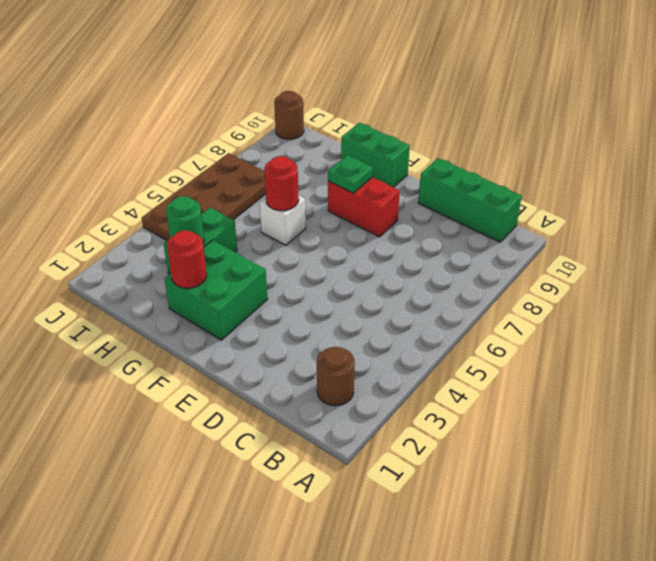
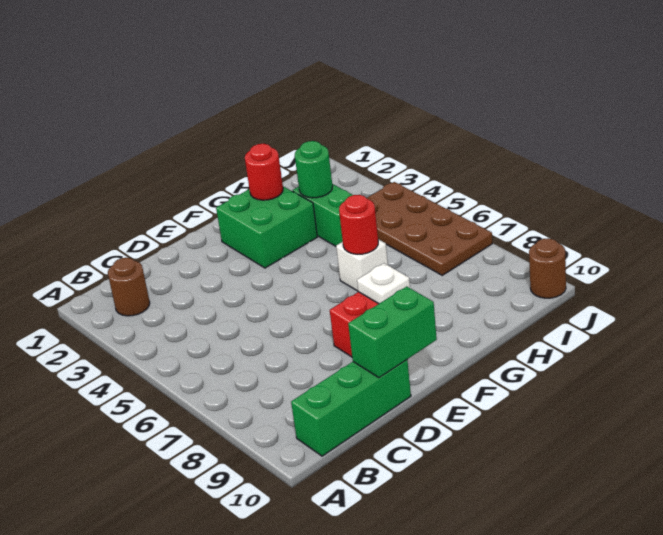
green plate F8 level 2 -> white plate F8 level 2
green brick F10:G10 level 1 -> green brick D10:E10 level 2

